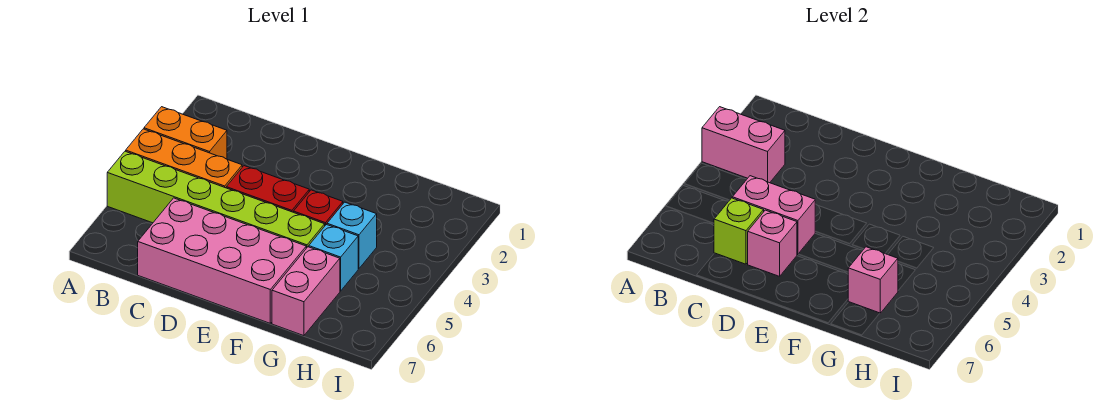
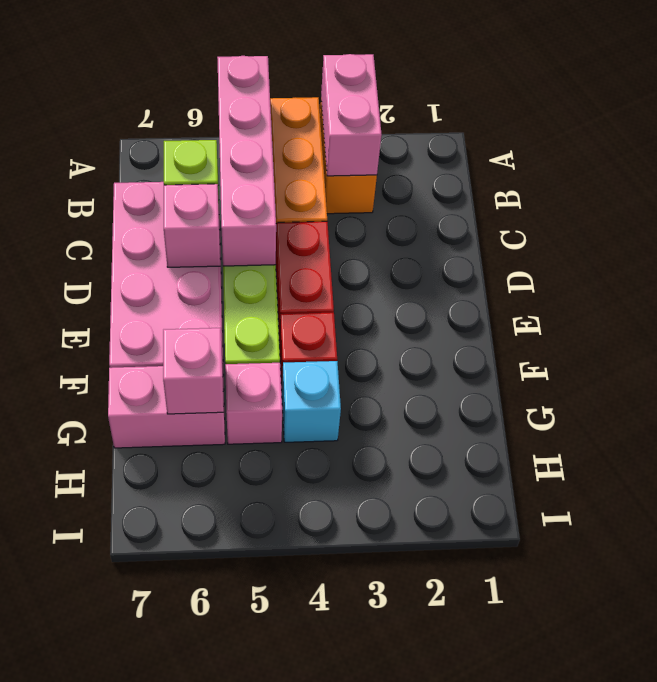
pink brick C5:D5 level 2 -> pink brick A5:D5 level 2
cyan brick G5 level 1 -> pink brick G5 level 1

